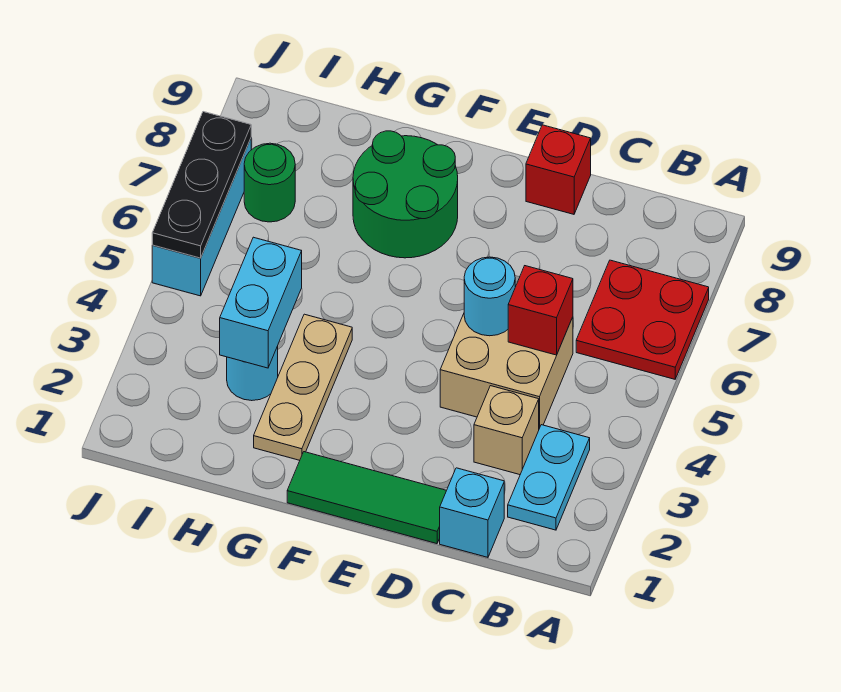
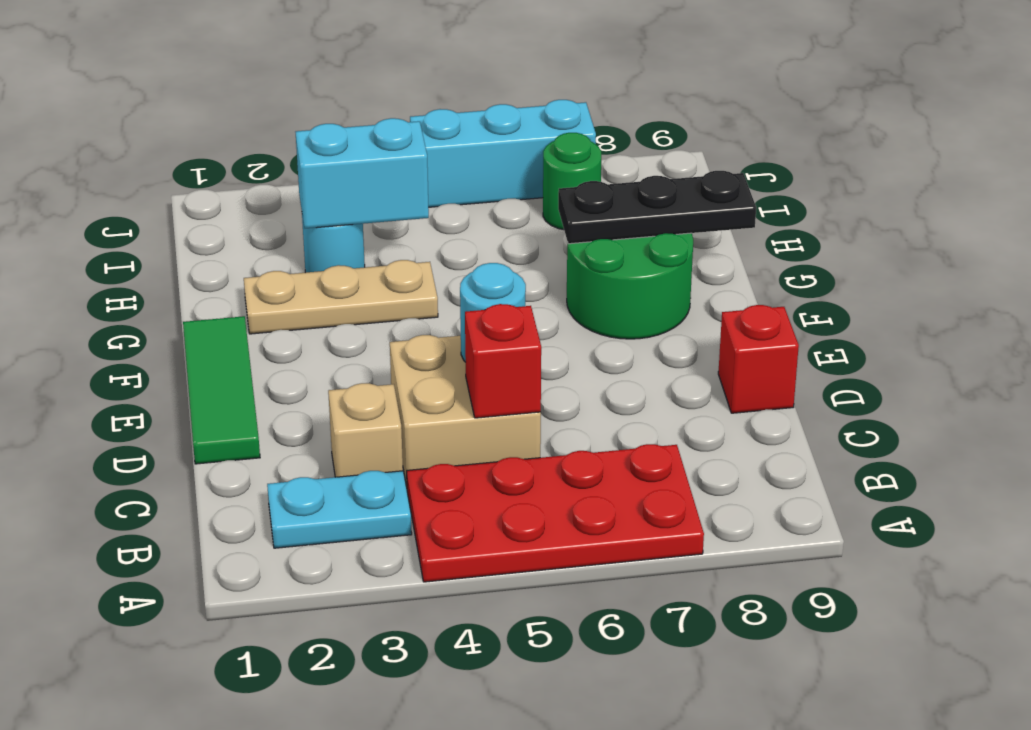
red plate A6:B7 level 1 -> red plate A4:B7 level 1
cyan brick C1 level 1 -> none
black plate J5:J7 level 2 -> black plate G7:G9 level 2

